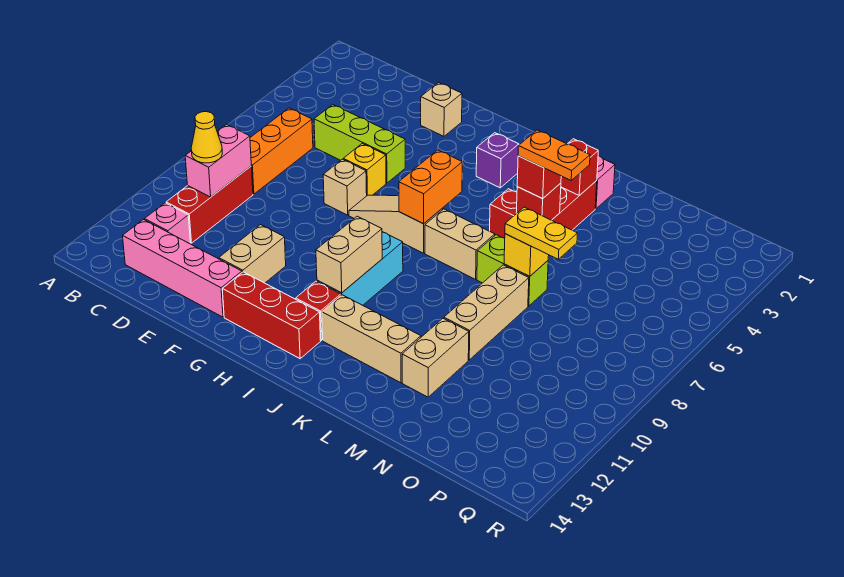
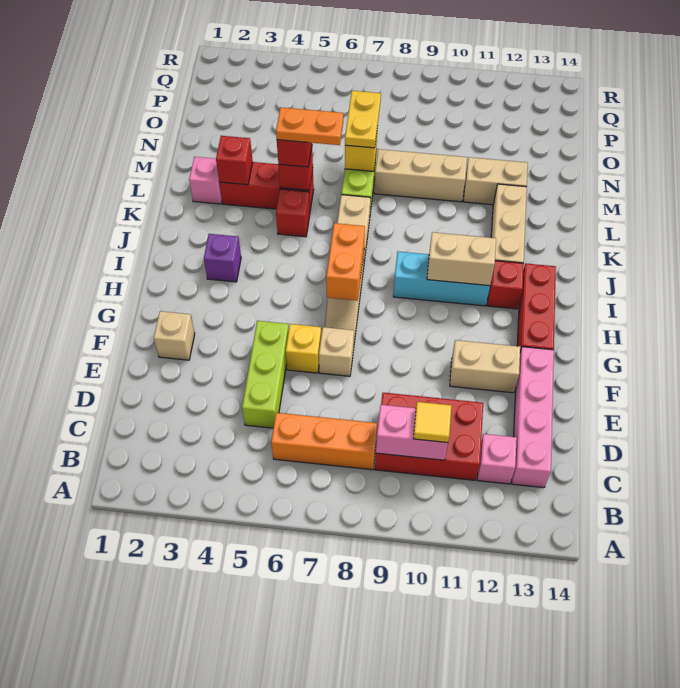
red brick C9:C11 level 1 -> red brick C9:D11 level 1
yellow cone C10 level 3 -> yellow tile C10 level 3
orange brick I6:I7 level 2 -> orange brick H7:I7 level 2
orange plate L5:M5 level 4 -> orange plate L5:L6 level 4

